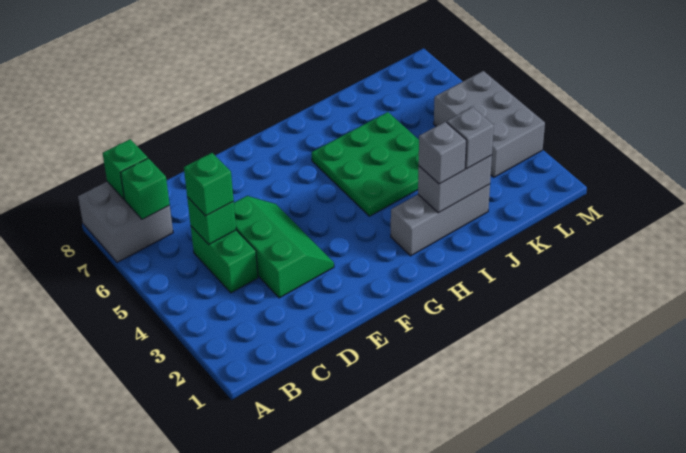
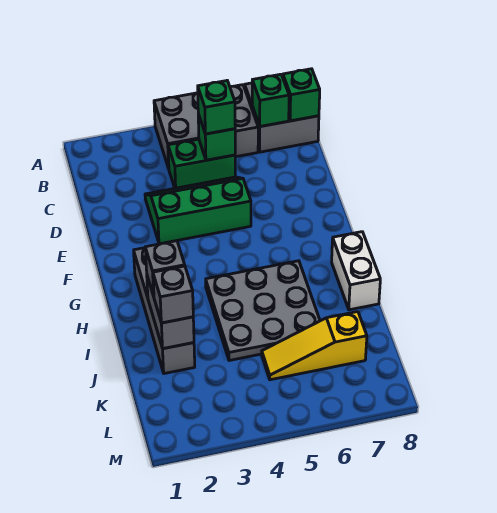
green slope D3:E5 level 1 top D -> green slope D3:E5 level 1 top E
grey brick H2:J2 level 1 -> grey brick G2:J2 level 1
green plate H4:J6 level 1 -> grey plate H4:J6 level 1
none -> white brick H8:I8 level 1
none -> yellow slope K5:K7 level 1 top 7
grey brick L3:M5 level 1 -> grey brick A4:B6 level 1

